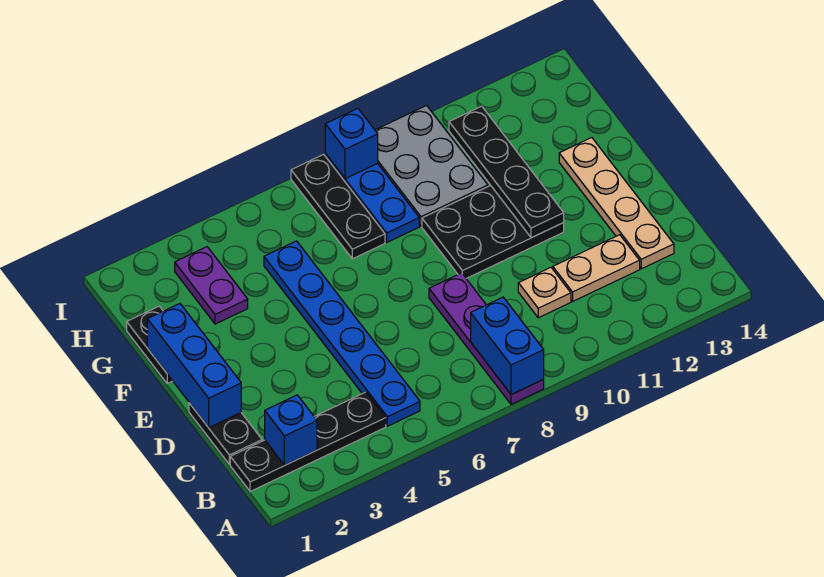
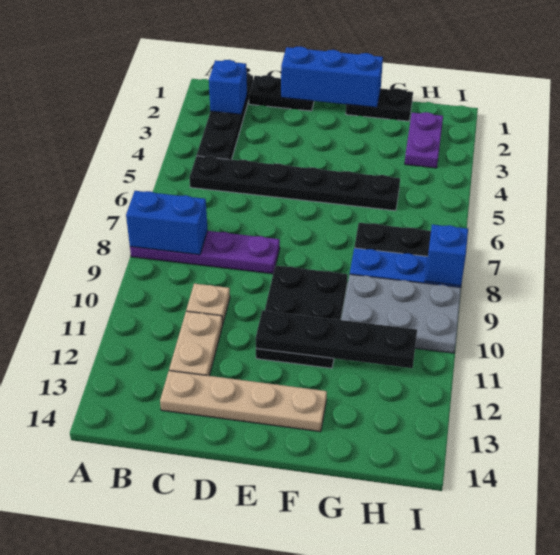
blue plate B5:G5 level 1 -> black plate B5:G5 level 1
purple plate G3:H3 level 1 -> purple plate H2:H3 level 1

